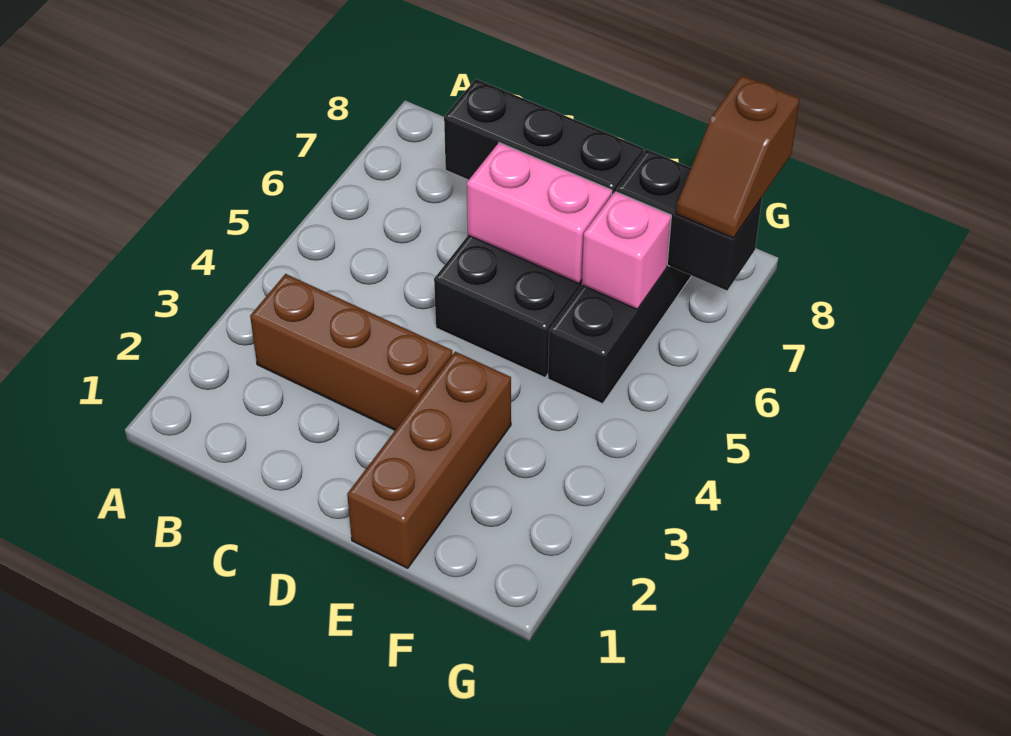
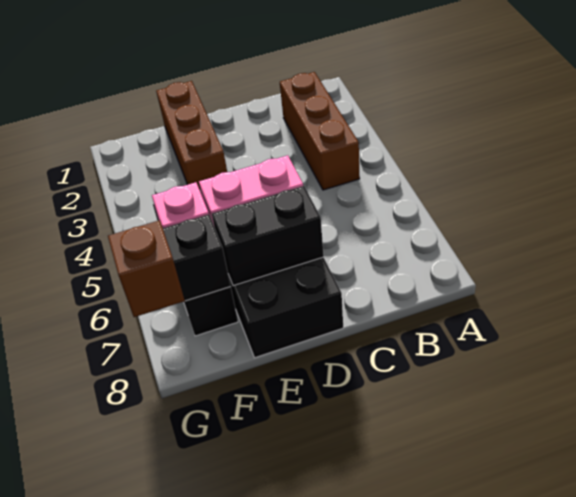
brown brick B3:D3 level 1 -> brown brick B2:B4 level 1
black brick C7:E7 level 2 -> black brick D7:E7 level 2

